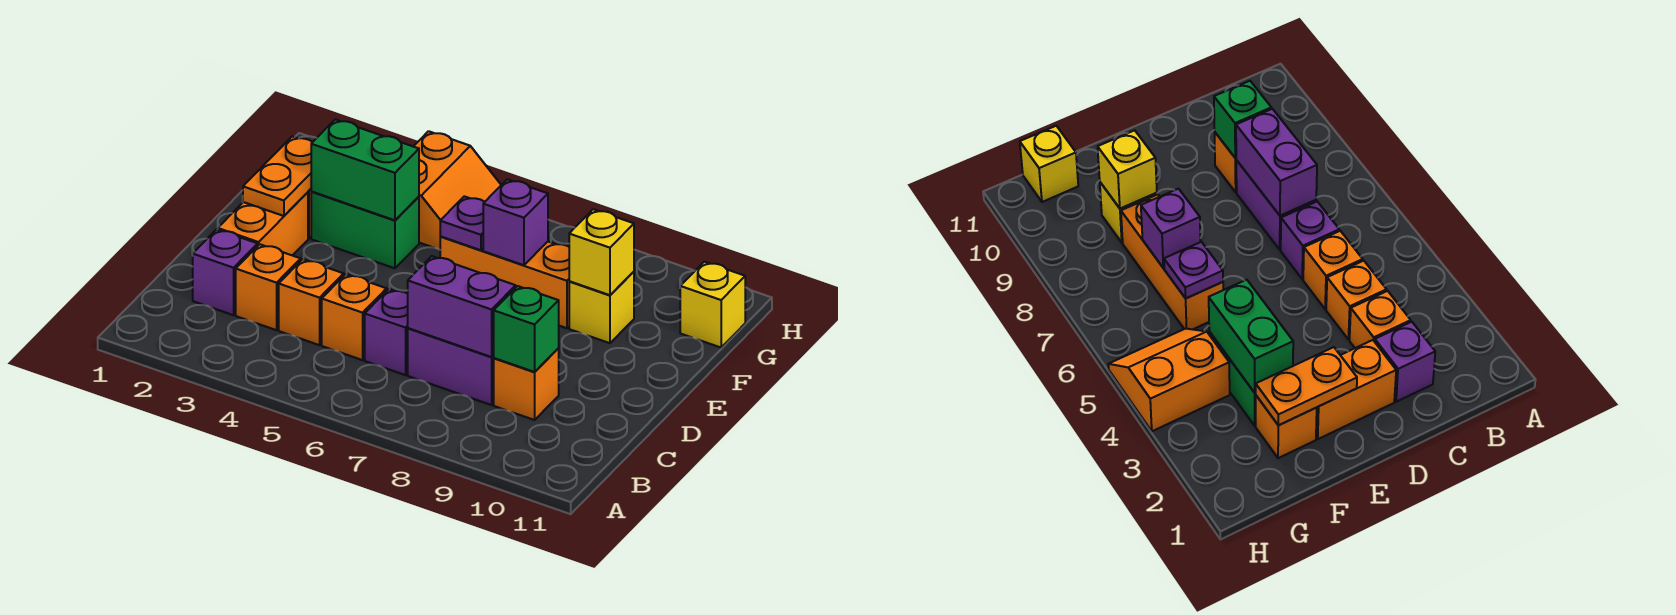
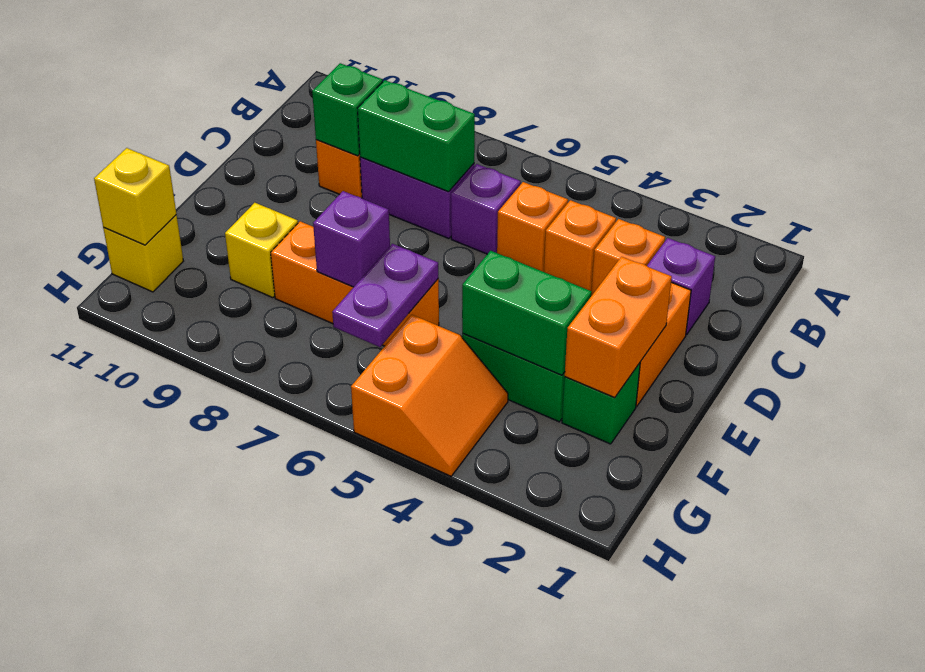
purple brick C7:C8 level 2 -> green brick C7:C8 level 2
orange plate E2:F2 level 2 -> orange brick E2:F2 level 2
orange brick F2 level 1 -> green brick F2 level 1
purple plate F6 level 2 -> purple plate F6:G6 level 2
yellow brick F9 level 2 -> yellow brick G11 level 2
orange slope G4:H5 level 1 top 4 -> orange slope G4:H5 level 1 top 5

